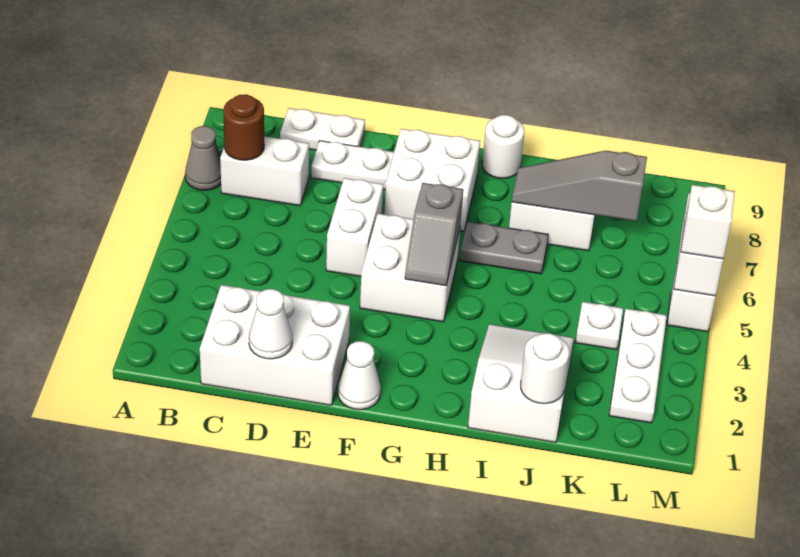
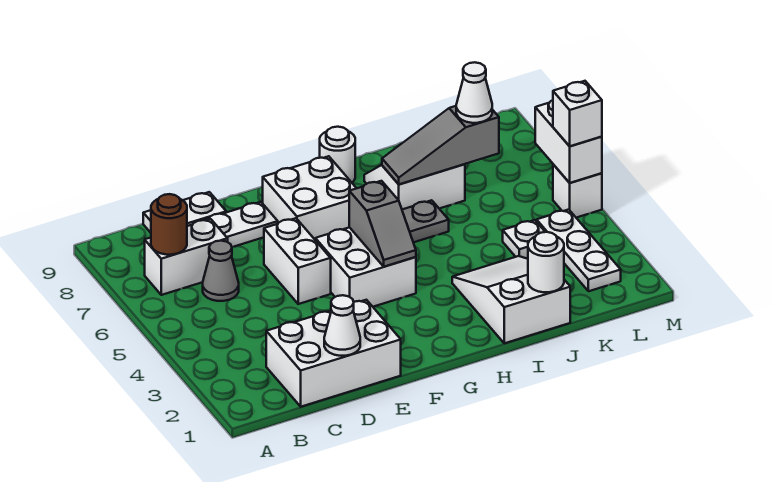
grey cone A7 level 1 -> grey cone C6 level 1
white cone F1 level 1 -> white cone K7 level 3

